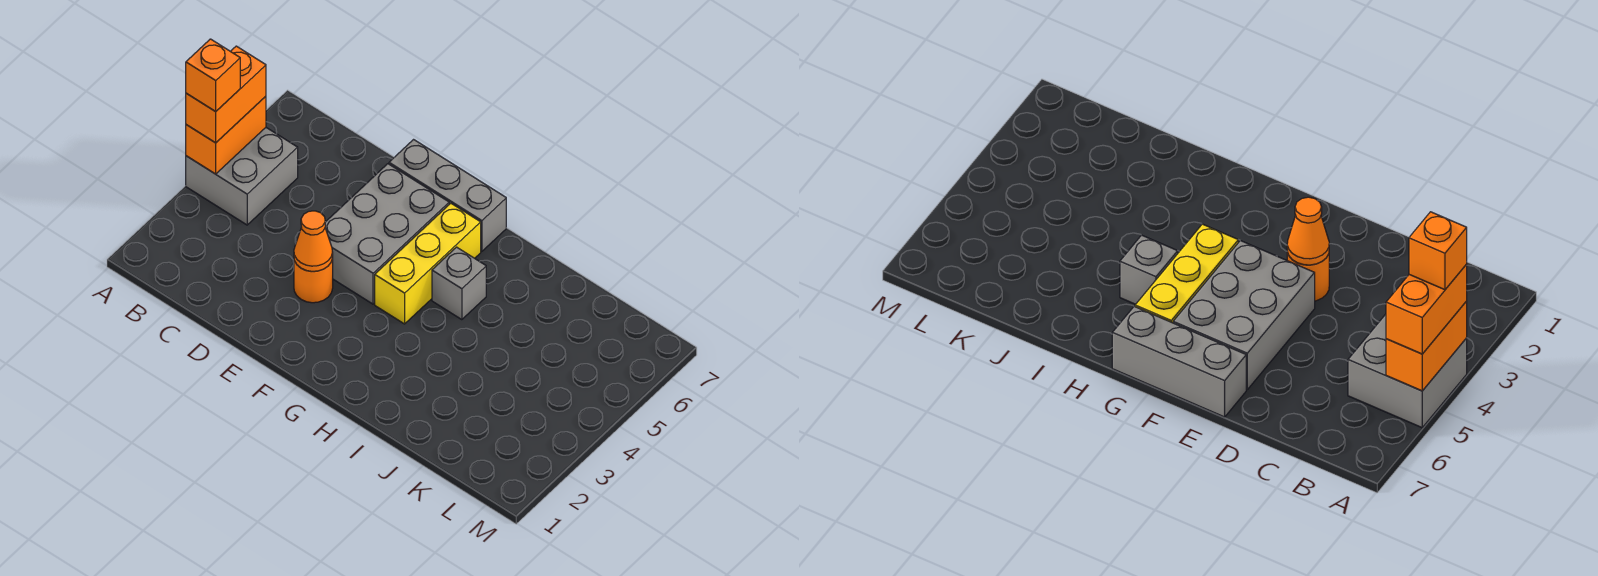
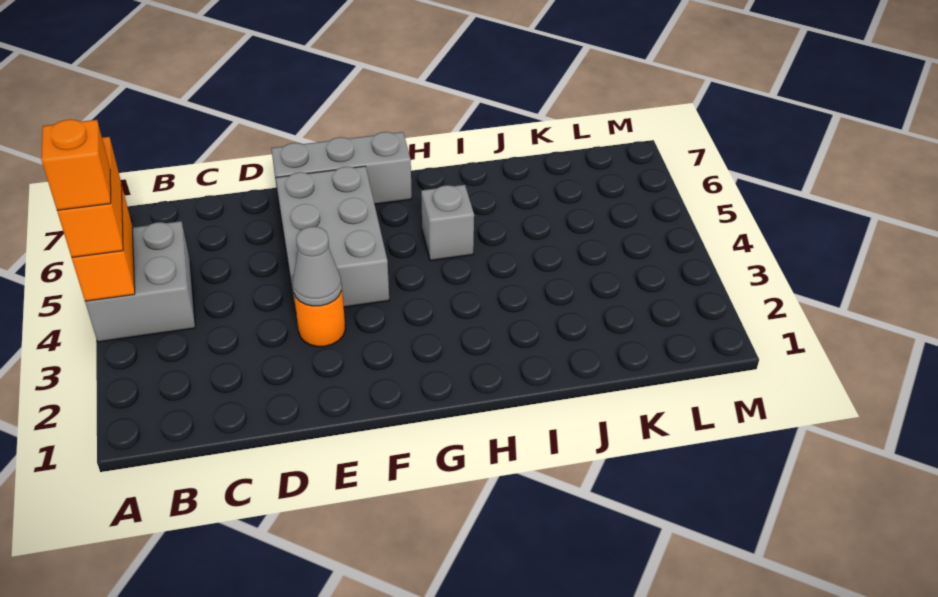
orange cone E3 level 2 -> grey cone E3 level 2
yellow brick G4:G6 level 1 -> none

